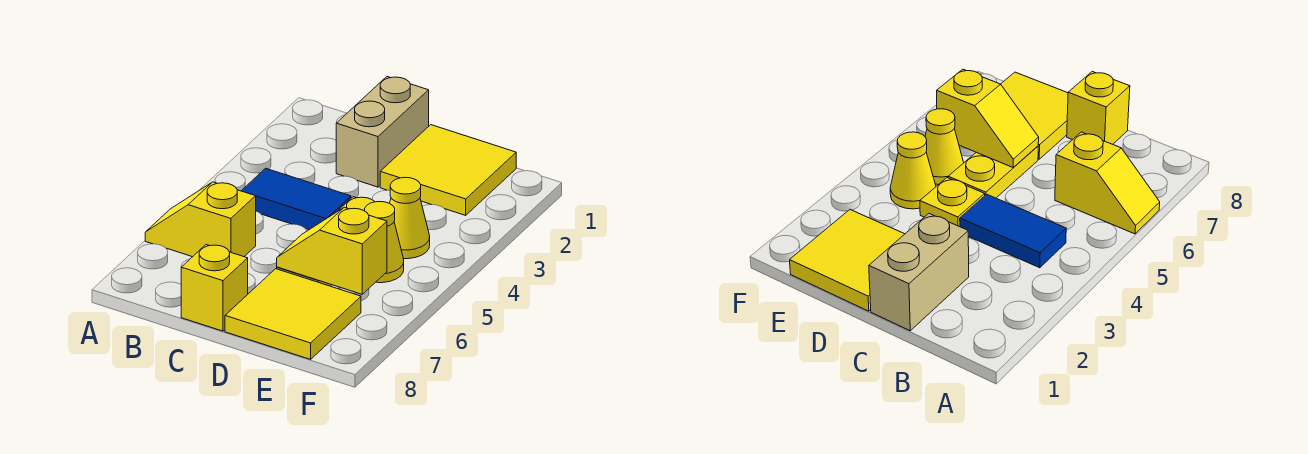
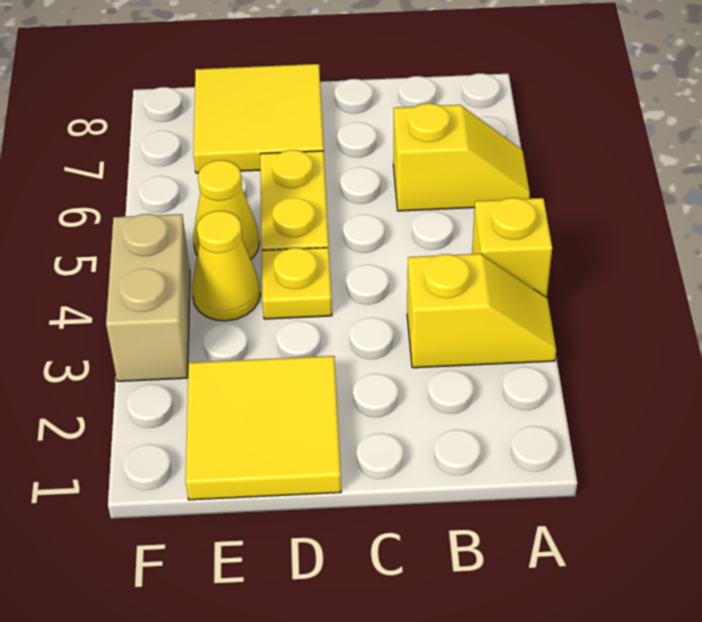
blue tile B4:C4 level 1 -> none
tan brick C1:C2 level 1 -> tan brick F3:F4 level 1
yellow brick C8 level 1 -> yellow brick A4 level 1
yellow slope D6:E6 level 2 top E -> yellow slope A3:B3 level 1 top B

